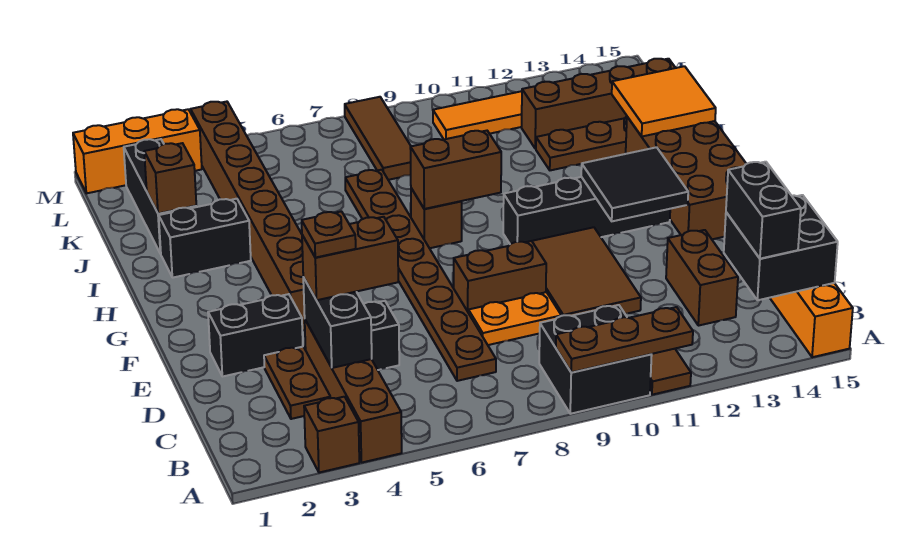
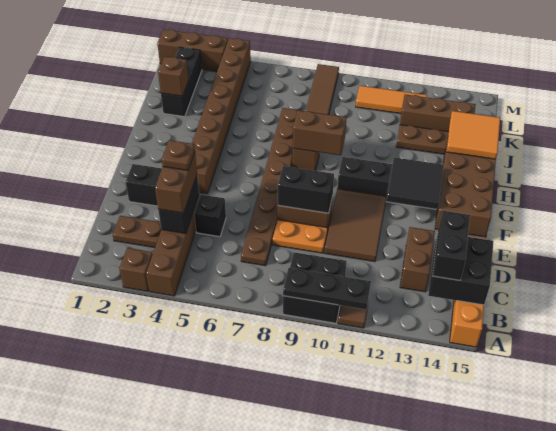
brown plate A9:A11 level 2 -> black plate A9:A11 level 2
brown plate C3:D3 level 1 -> brown plate C2:C3 level 1
brown brick D4:D5 level 3 -> brown brick C4:D4 level 3
black brick I2:I3 level 1 -> black brick E8:E9 level 2
brown brick K12:K15 level 1 -> brown brick K12:K14 level 1
orange brick M1:M3 level 1 -> brown brick M1:M3 level 1

